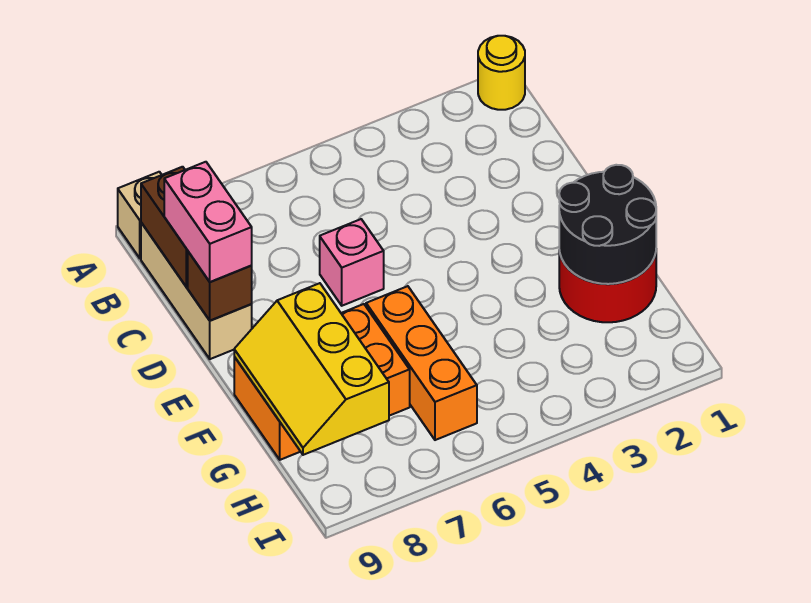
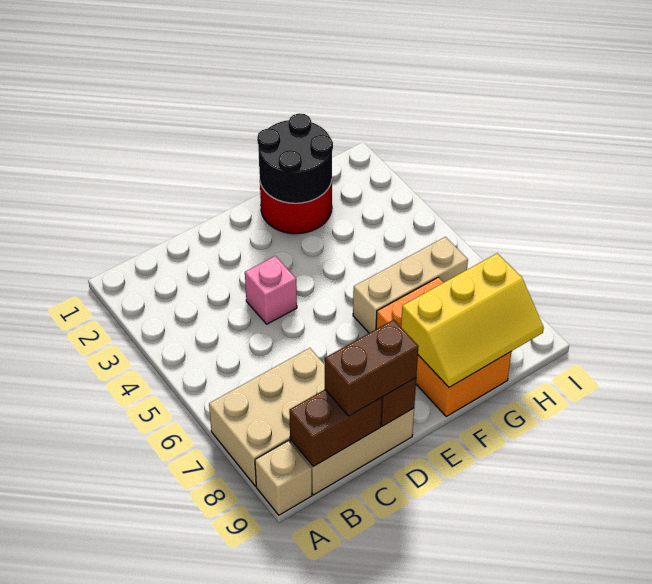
yellow round brick A1 level 1 -> none
none -> tan brick A7:C8 level 1
pink brick C9:D9 level 3 -> brown brick C9:D9 level 3
pink brick D6 level 1 -> pink brick D4 level 1
orange brick F6:H6 level 1 -> tan brick F6:H6 level 1

